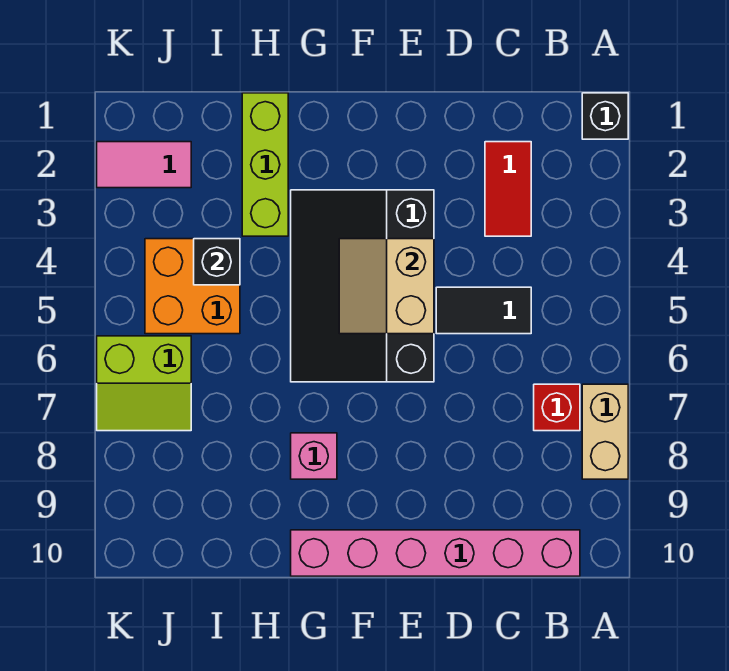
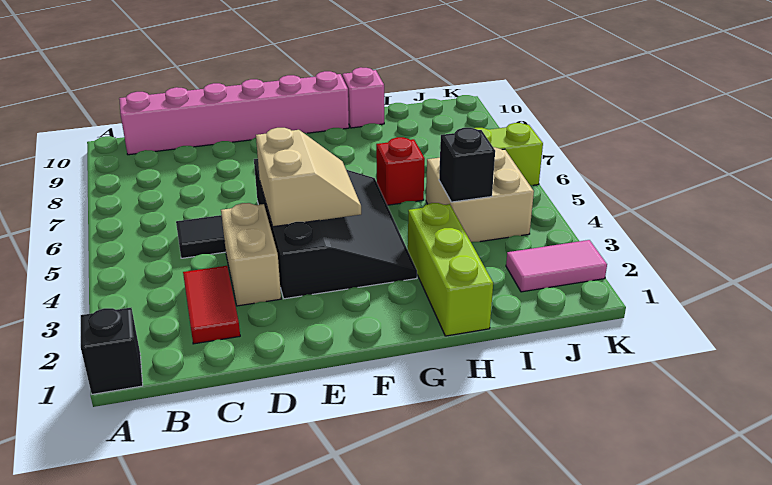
tan brick A7:A8 level 1 -> tan brick D3:D4 level 1
red brick B7 level 1 -> red brick H6 level 1
pink brick G8 level 1 -> pink brick H10 level 1
orange brick I4:J5 level 1 -> tan brick I4:J5 level 1

